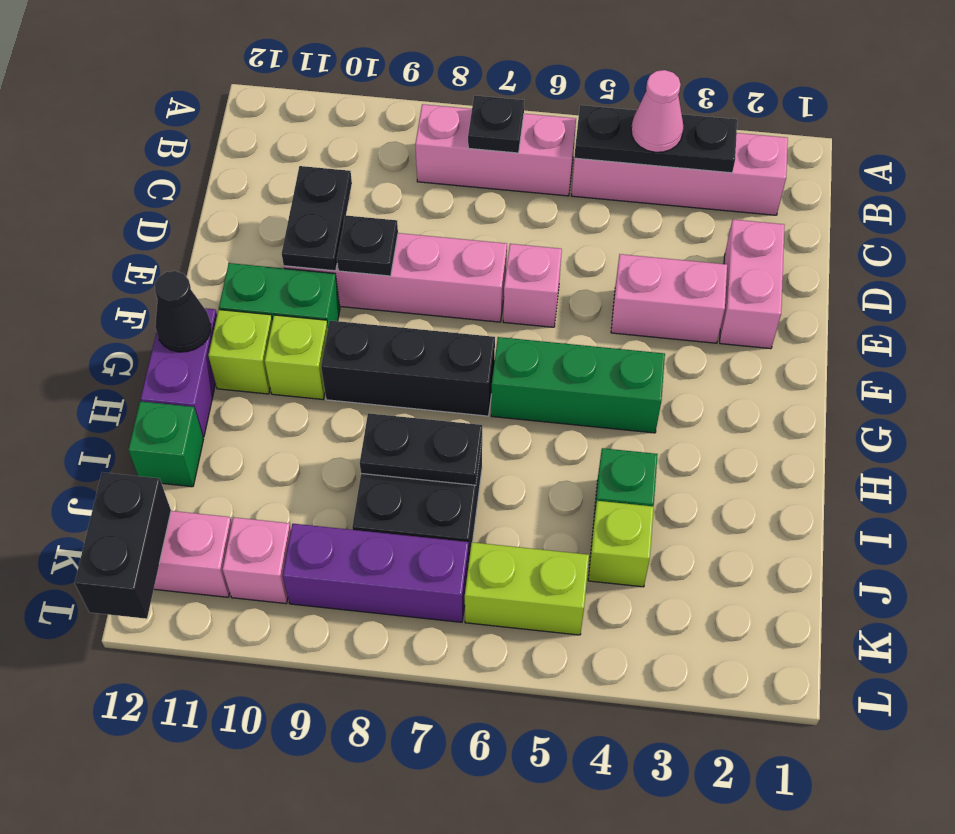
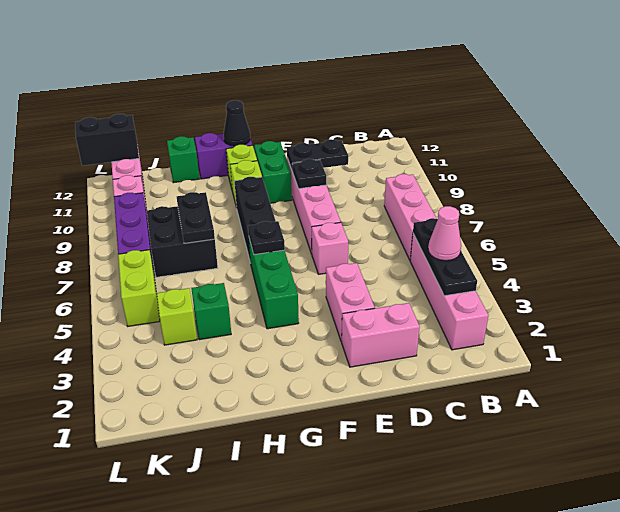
black plate B7 level 2 -> black plate G6 level 2

